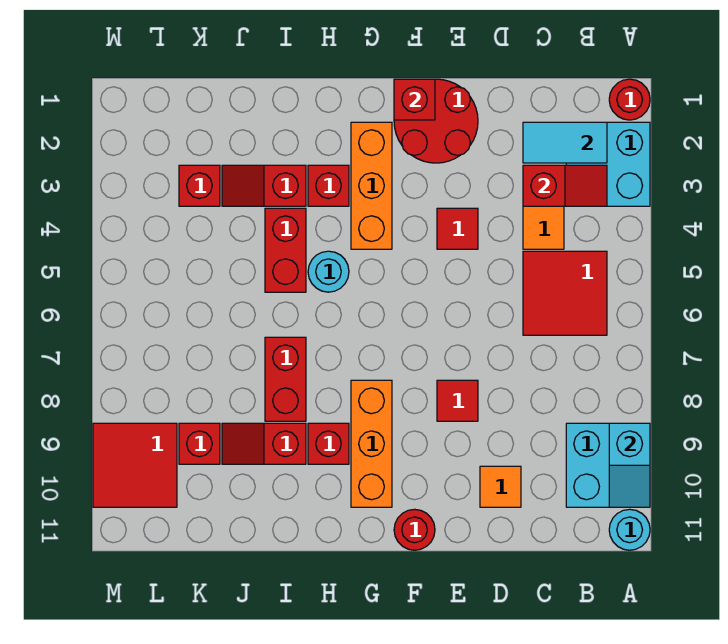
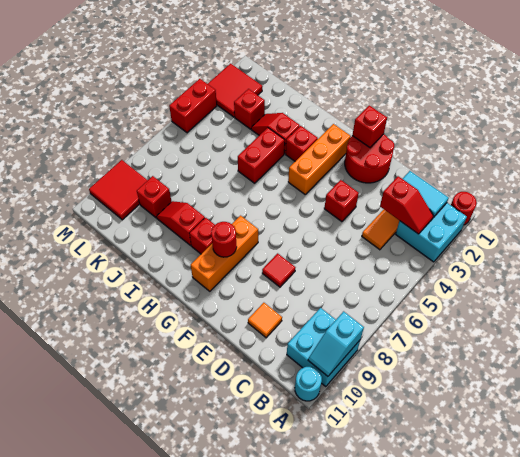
red tile B5:C6 level 1 -> red tile L2:M3 level 1
red tile E4 level 1 -> red brick E4 level 1
red round brick F11 level 1 -> red round brick G9 level 2
cyan round brick H5 level 1 -> none
red brick I7:I8 level 1 -> red brick M4:M5 level 1

